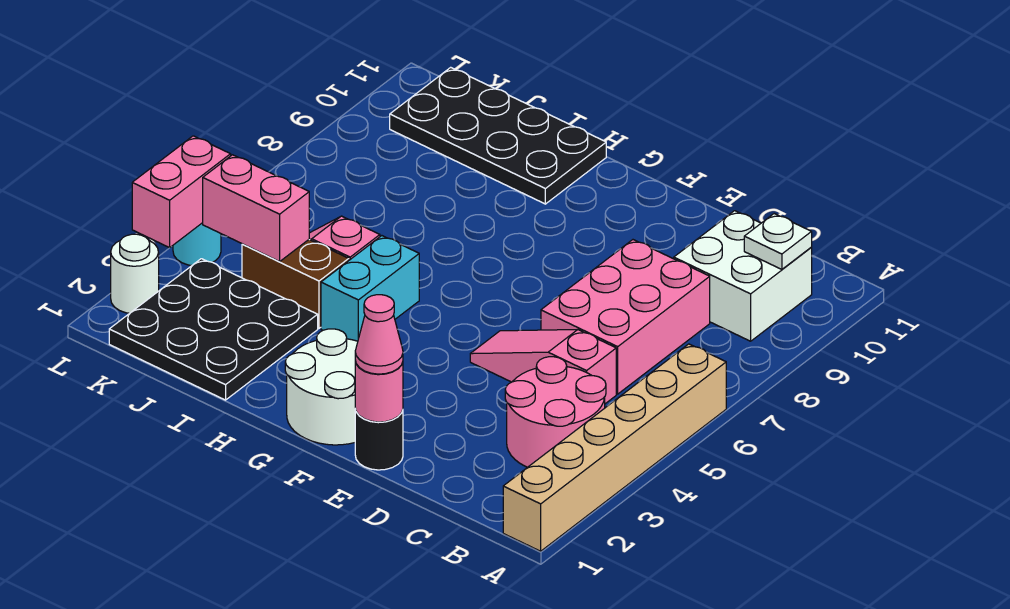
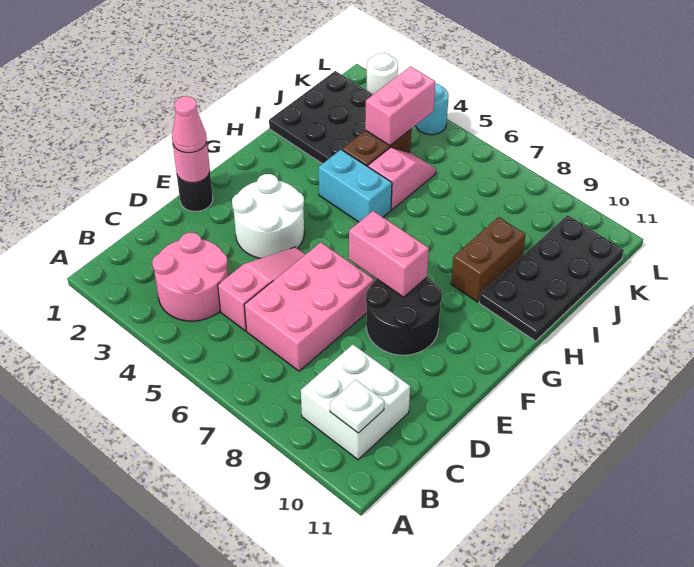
tan brick A1:A6 level 1 -> none
pink brick C6:D8 level 1 -> pink brick C6:E7 level 1
none -> black round brick E8:F9 level 1
white round brick F1:G2 level 1 -> white round brick E3:F4 level 1
none -> brown brick H9:I9 level 1
pink brick L3:L4 level 2 -> pink brick F7:F8 level 2

